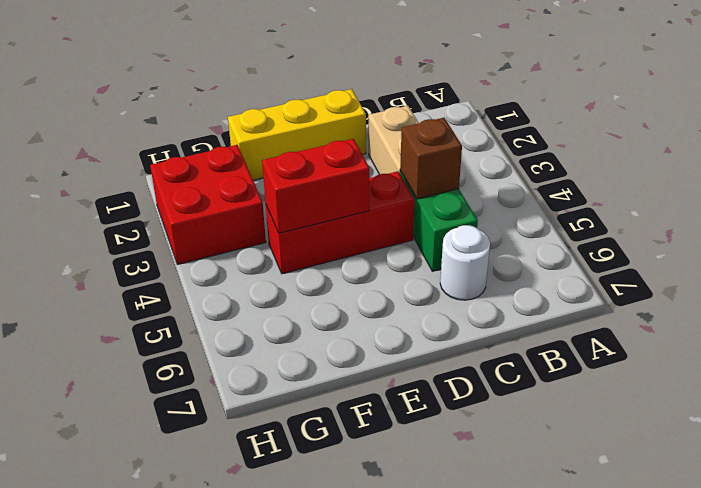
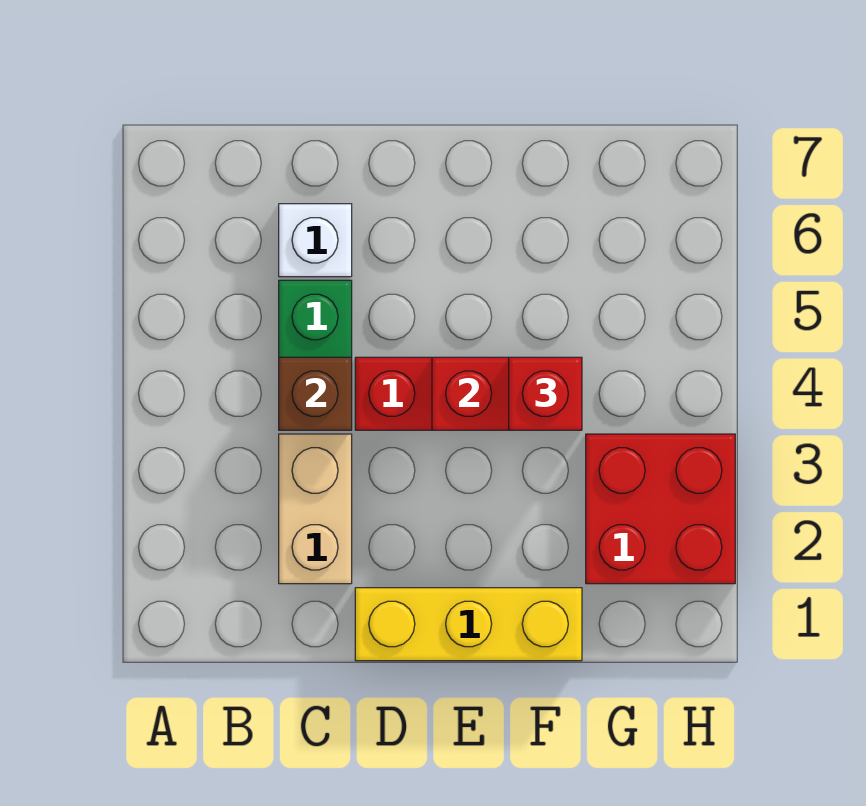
white round brick C6 level 1 -> white brick C6 level 1
none -> red brick F4 level 3

